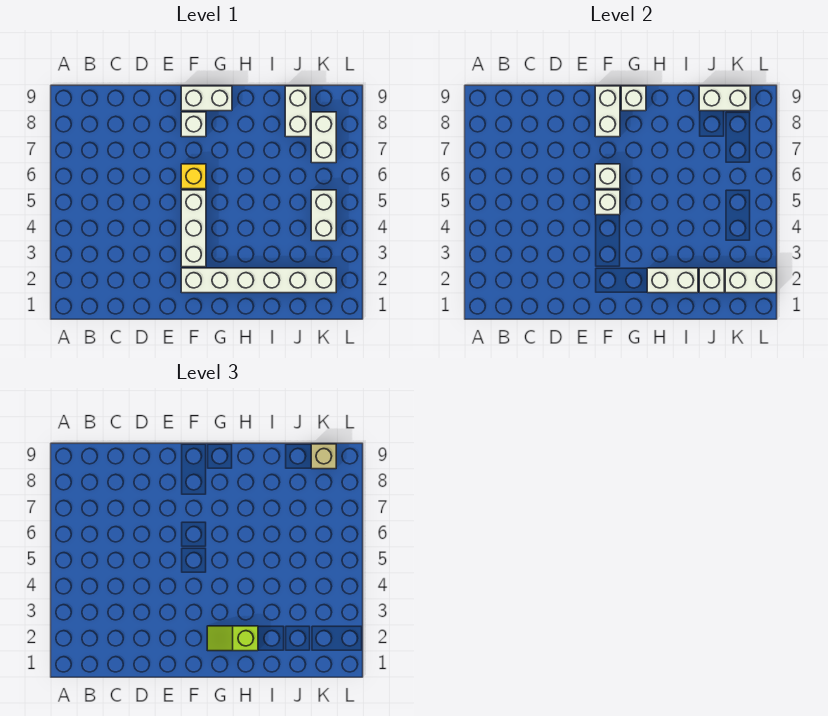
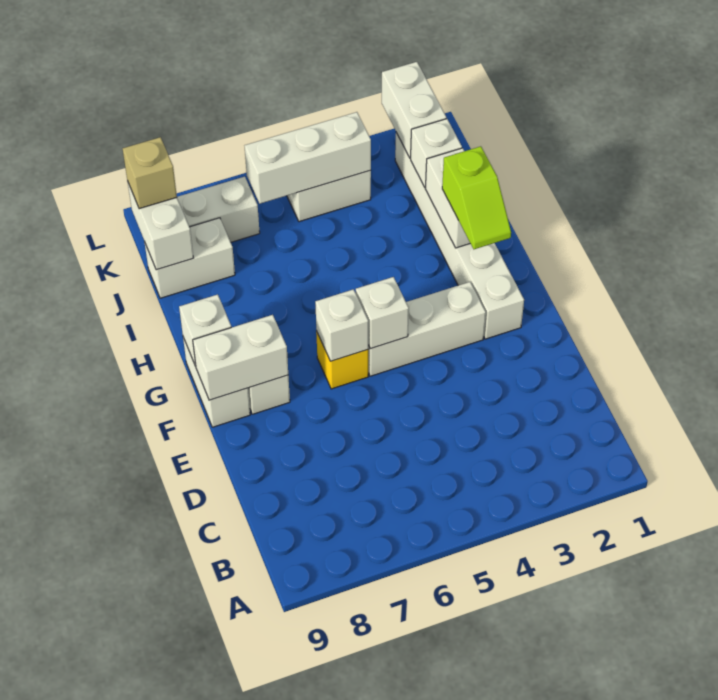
none -> white brick K4:K6 level 2

